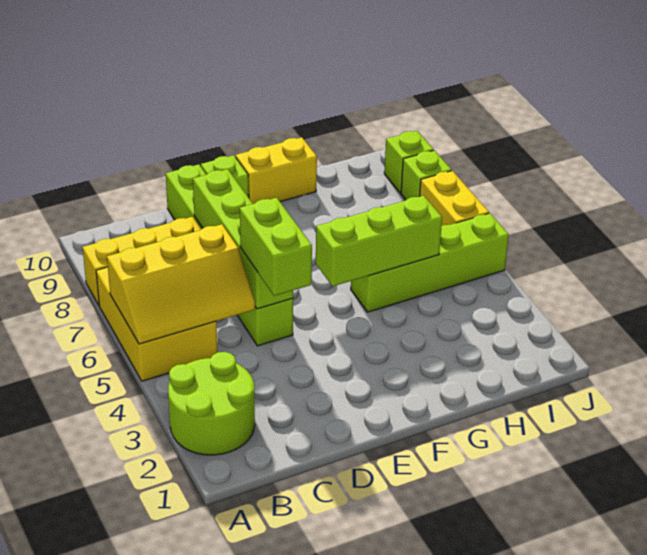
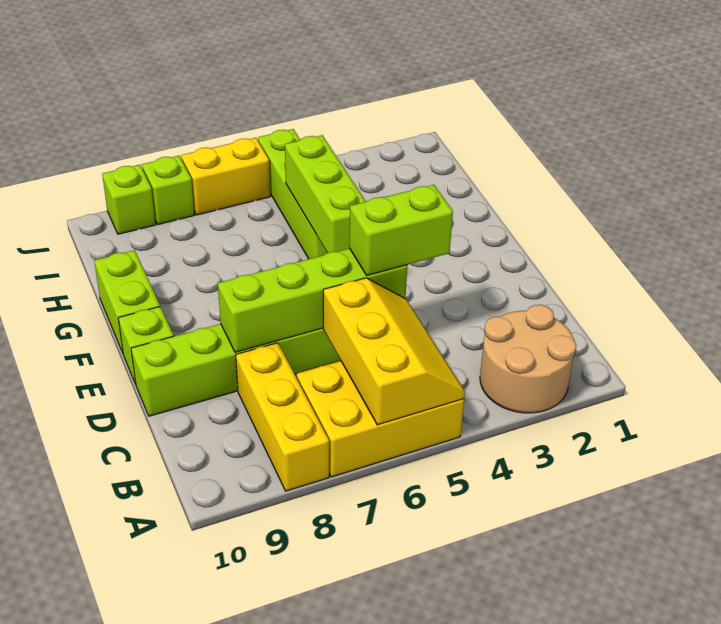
lime round brick A2:B3 level 1 -> tan round brick A2:B3 level 1
yellow brick F10:G10 level 1 -> lime brick F10:G10 level 1

